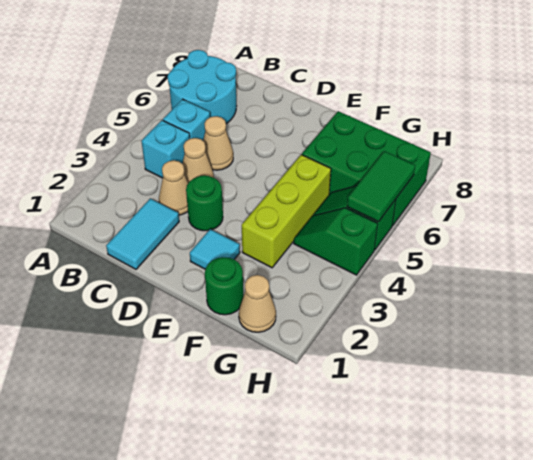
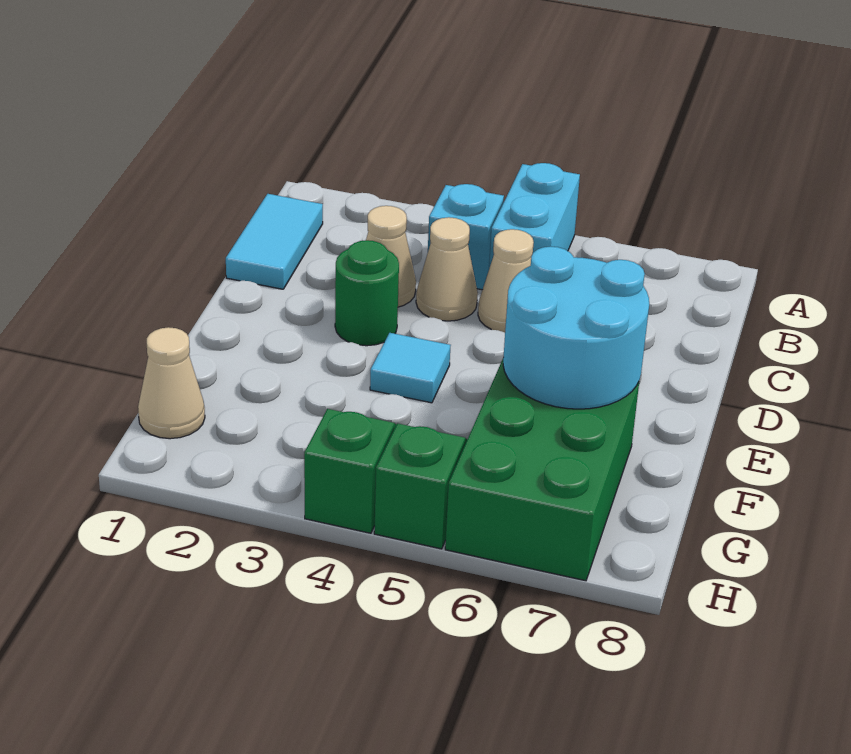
cyan round brick A6:B7 level 1 -> cyan round brick E6:F7 level 2
cyan brick B5 level 1 -> cyan brick A5:B5 level 1
cyan tile C1:C2 level 1 -> cyan tile B1:C1 level 1
cyan tile E2 level 1 -> cyan tile E4 level 1
green round brick F1 level 1 -> none
lime brick F3:F5 level 1 -> none
green tile H5:H6 level 2 -> none

